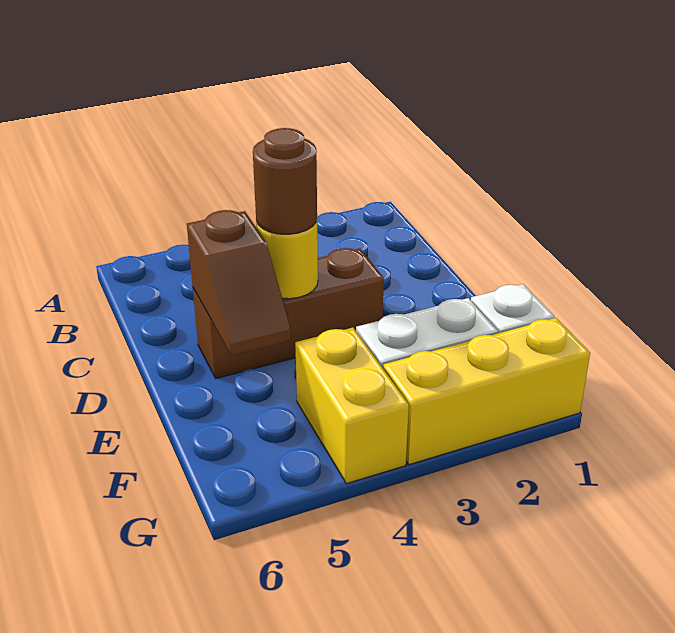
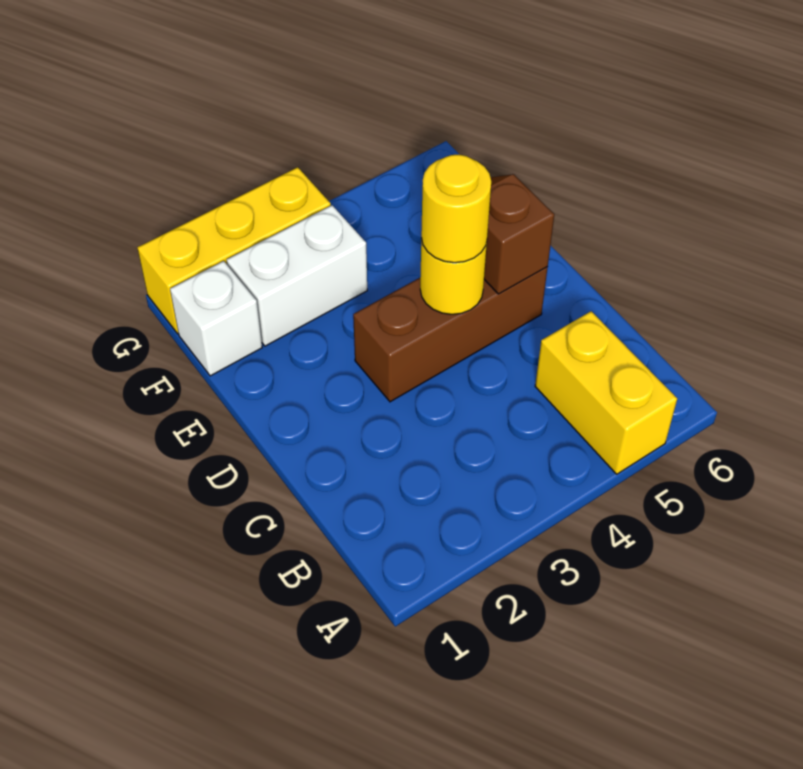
brown round brick D4 level 3 -> yellow round brick D4 level 3
yellow brick F4:G4 level 1 -> yellow brick A5:B5 level 1

